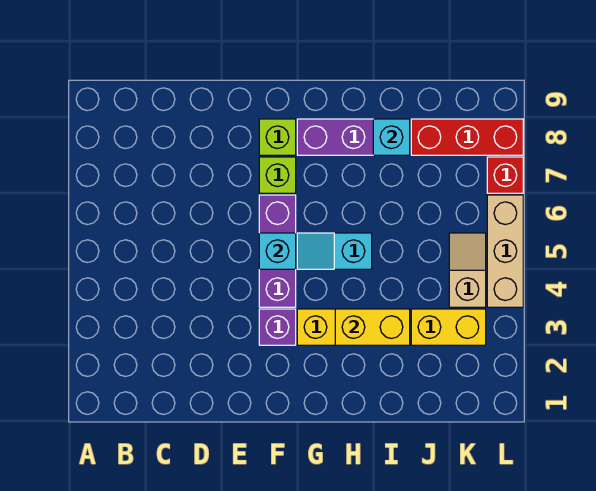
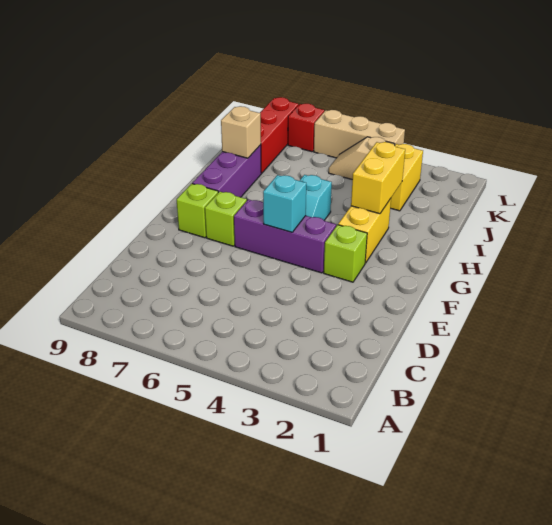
purple brick F3 level 1 -> lime brick F3 level 1
cyan brick I8 level 2 -> tan brick I8 level 2

